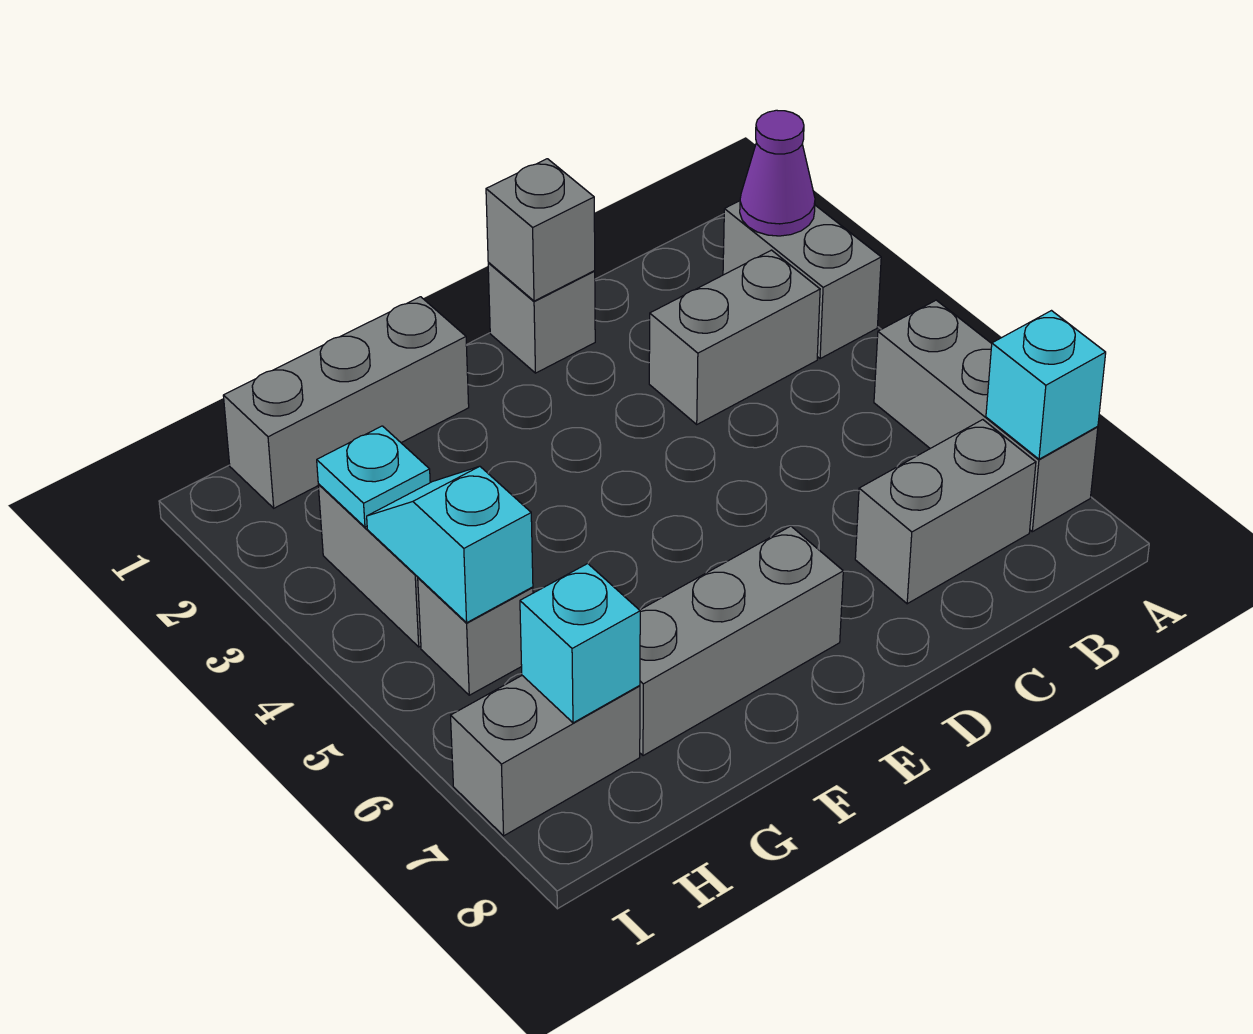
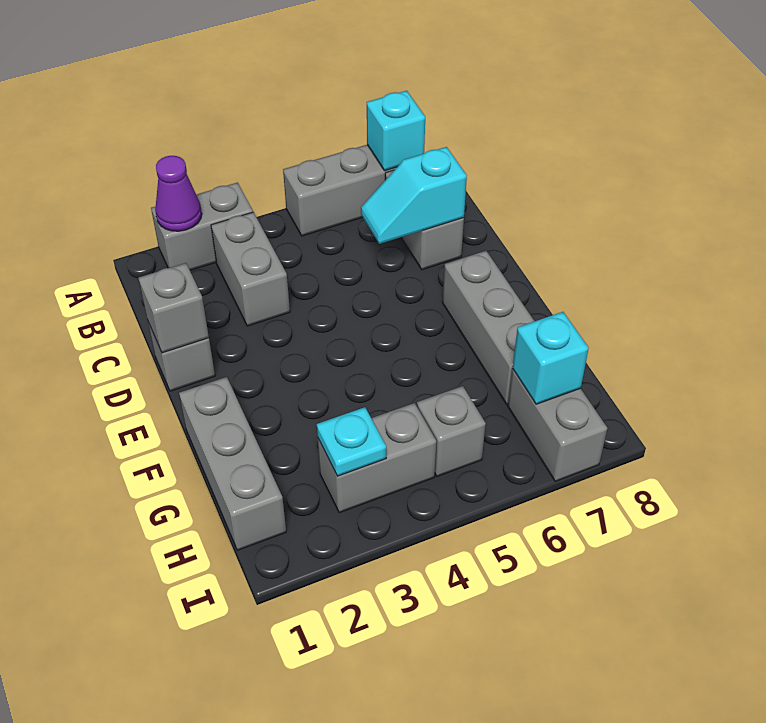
cyan slope H4:H5 level 2 top 5 -> cyan slope C6:C7 level 2 top 7

